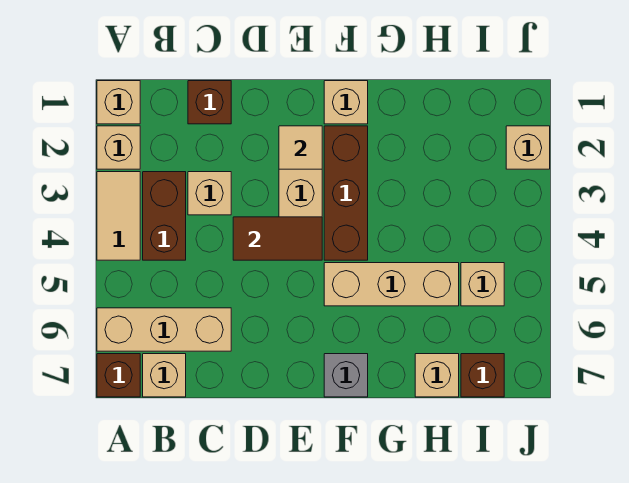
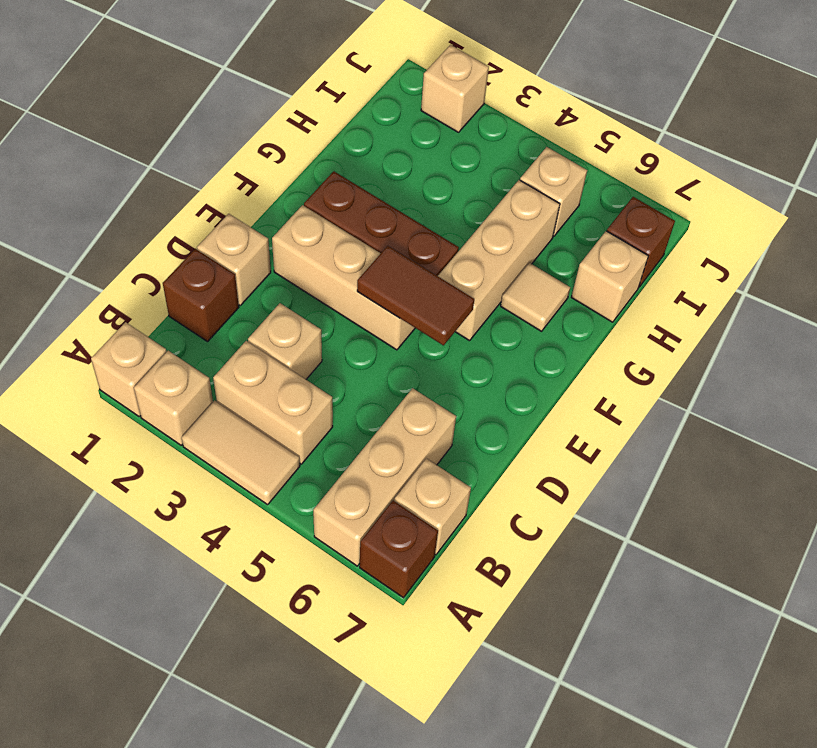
brown brick B3:B4 level 1 -> tan brick B3:B4 level 1
brown tile D4:E4 level 2 -> brown tile E4:E5 level 2
tan tile E2 level 2 -> tan tile G6 level 1
tan brick F1 level 1 -> tan brick D1 level 1
grey brick F7 level 1 -> none

